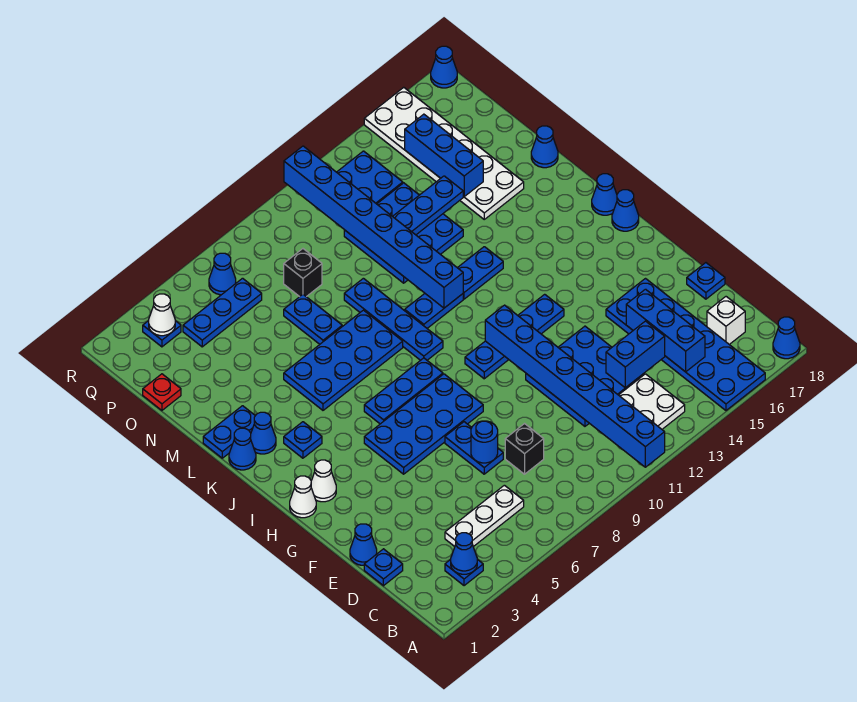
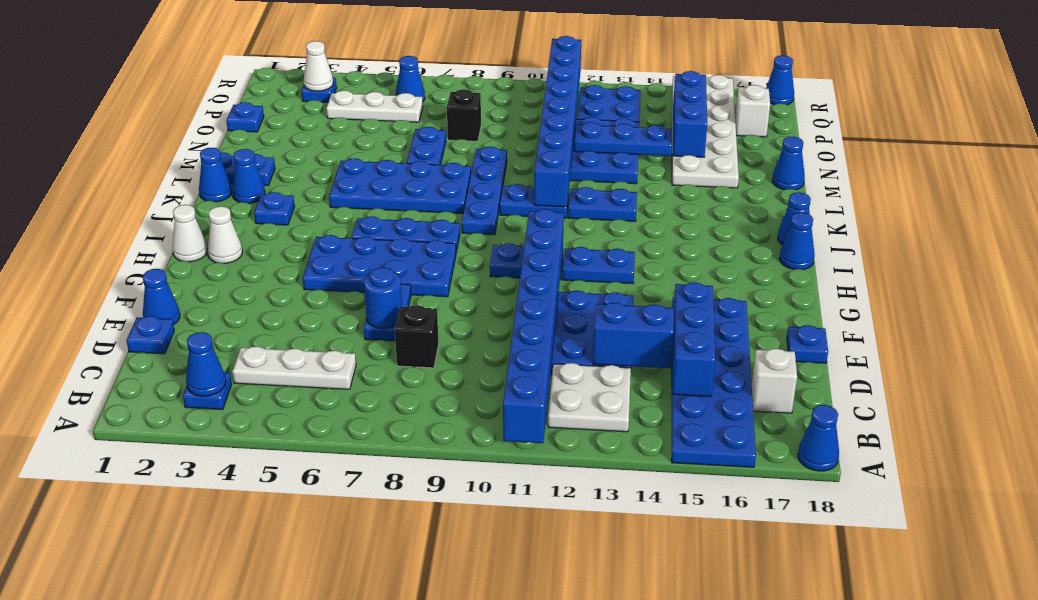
red plate O1 level 1 -> blue plate O1 level 1
blue plate P4:P6 level 1 -> white plate P4:P6 level 1
none -> white brick P17 level 1

